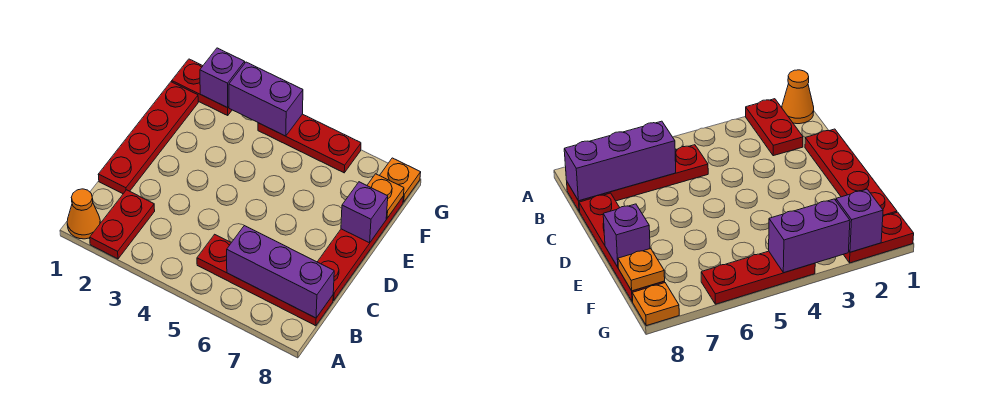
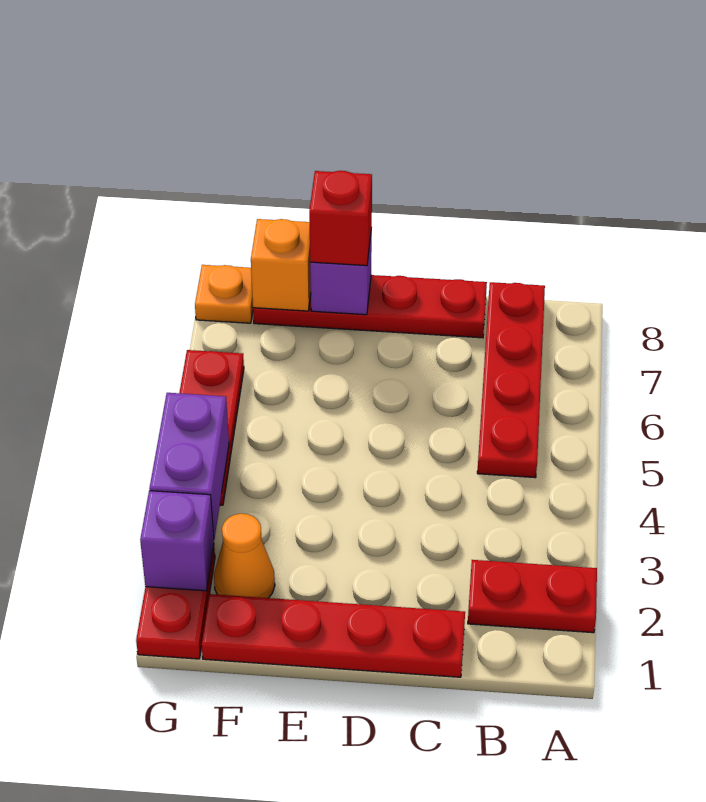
orange cone A1 level 1 -> orange cone F2 level 1
purple brick B6:B8 level 2 -> none
none -> red brick E8 level 3
orange plate F8 level 2 -> orange brick F8 level 2

